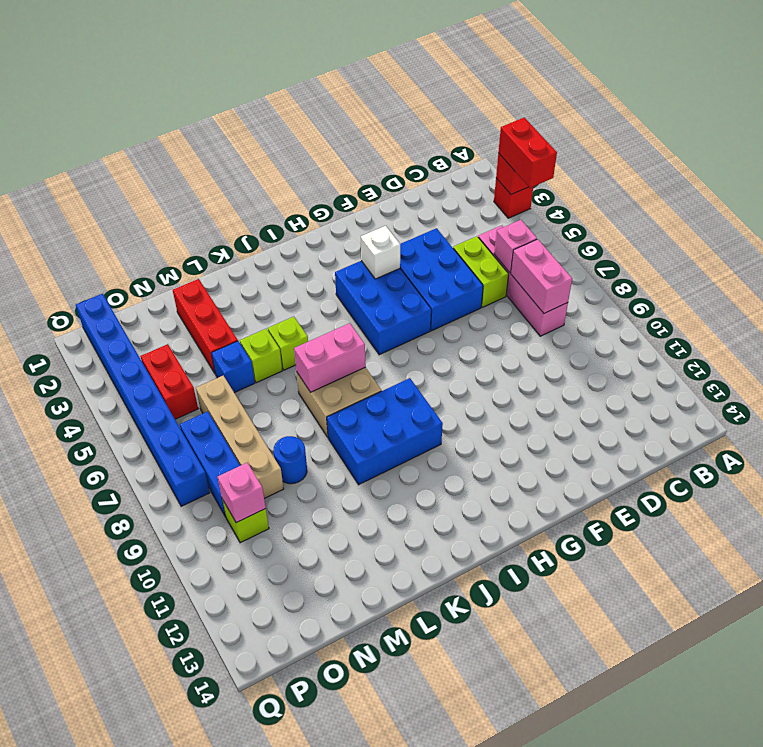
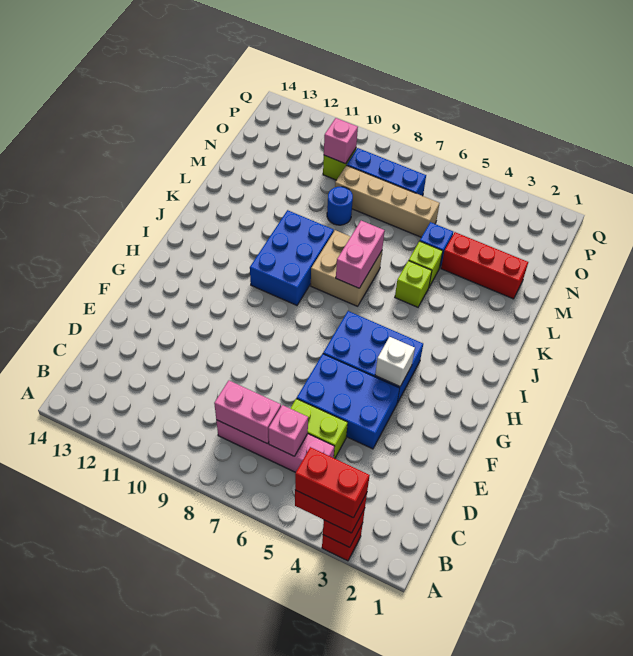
red brick O4:O5 level 1 -> red brick A3:A4 level 4
blue brick P1:P8 level 1 -> none

